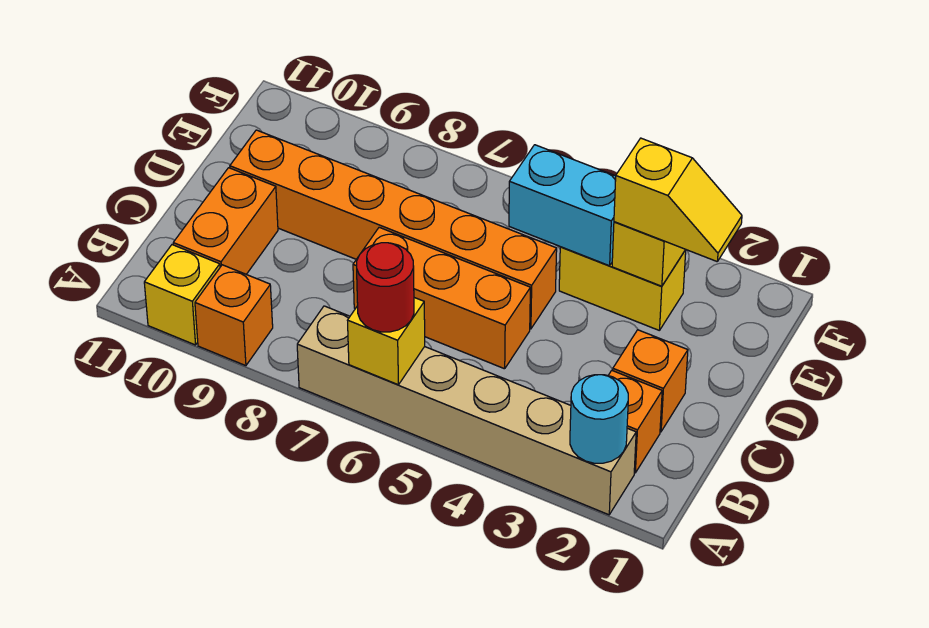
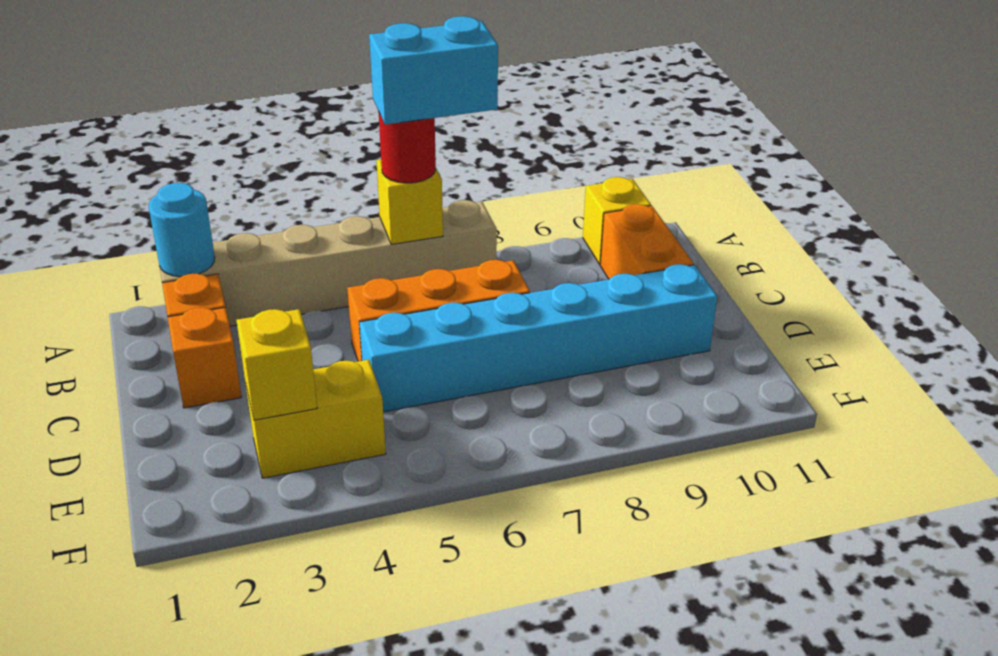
orange brick A9 level 1 -> none
orange brick D5:D10 level 1 -> cyan brick D5:D10 level 1
yellow slope E2:E3 level 3 top 3 -> none
cyan brick E4:E5 level 2 -> cyan brick A6:A7 level 4

